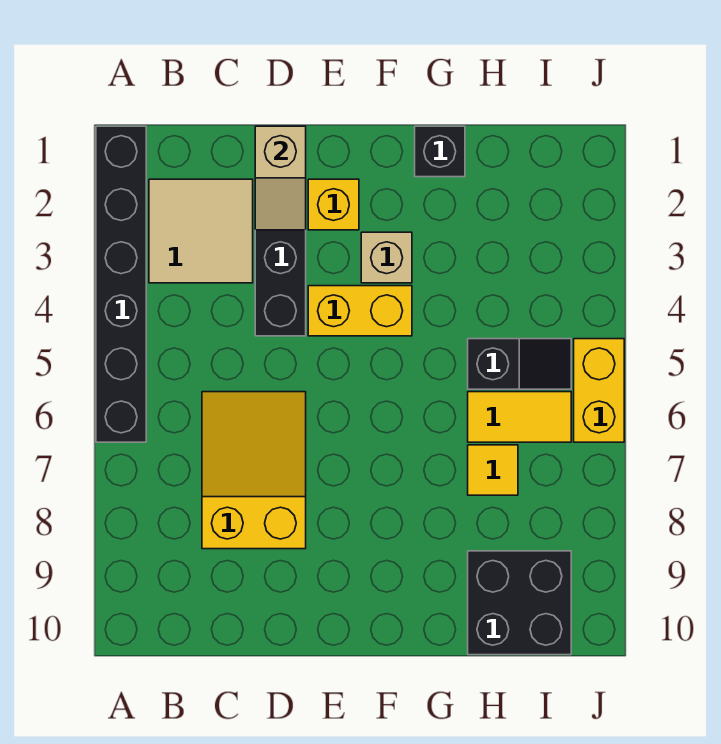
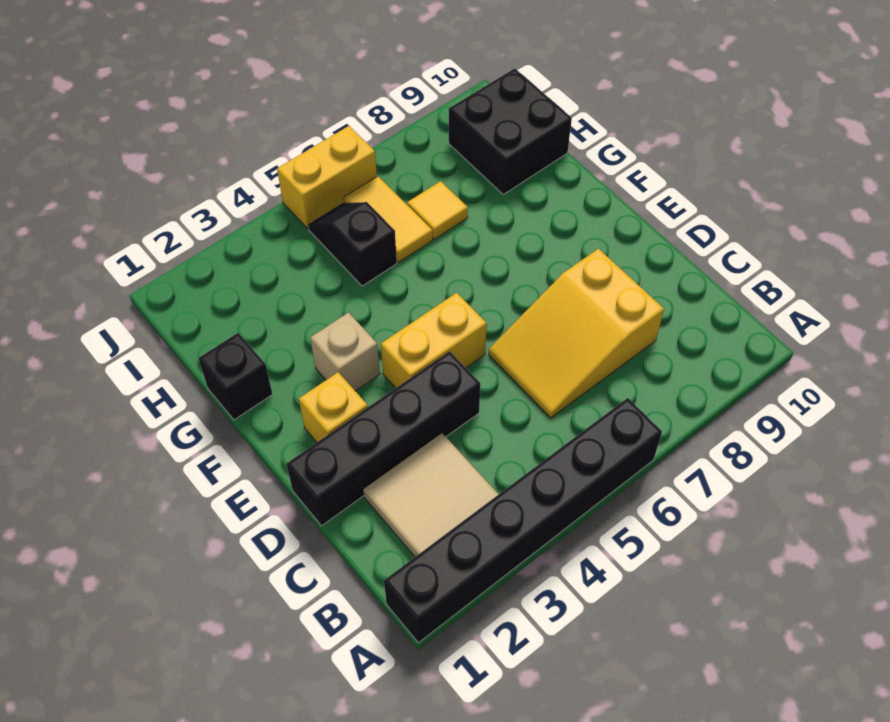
tan slope D1:D2 level 2 top 1 -> none
yellow brick E4:F4 level 1 -> yellow brick E4:E5 level 1

